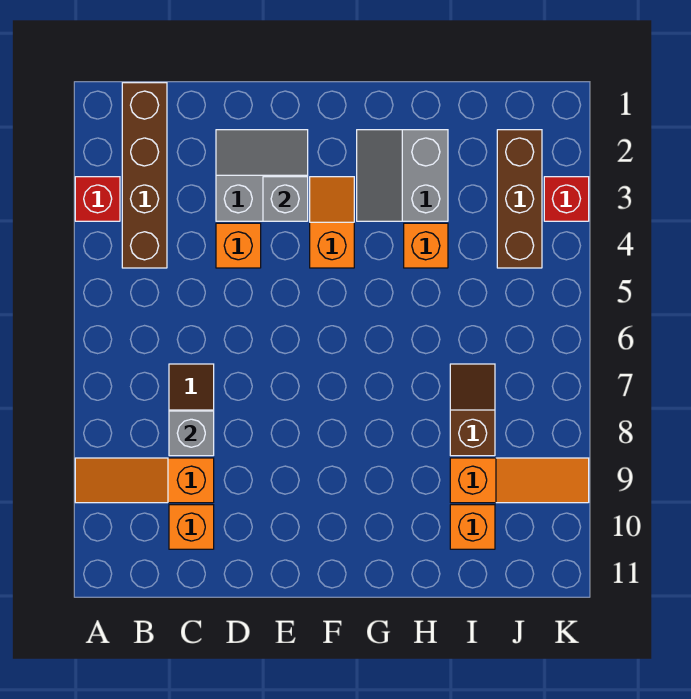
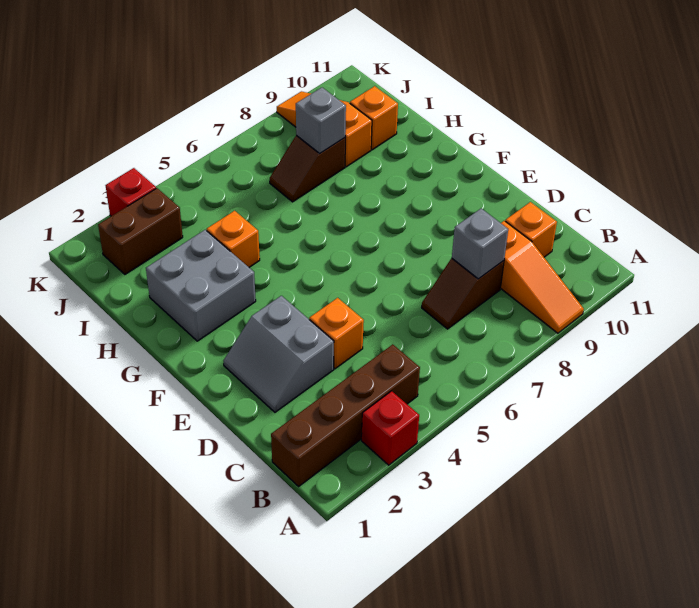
grey brick E3 level 2 -> grey brick I8 level 2
orange slope F3:F4 level 1 top 4 -> none
grey slope G2:H3 level 1 top H -> grey brick G2:H3 level 1
brown brick J2:J4 level 1 -> brown brick J2:J3 level 1

